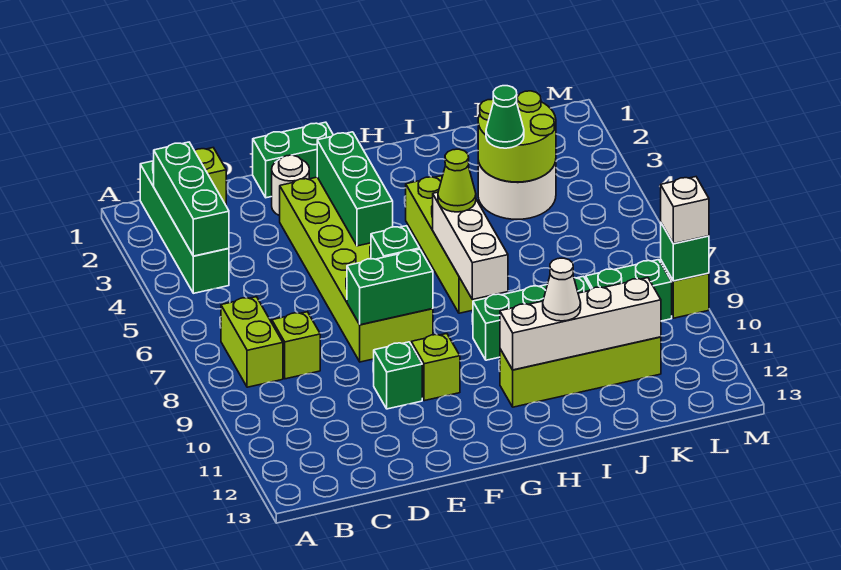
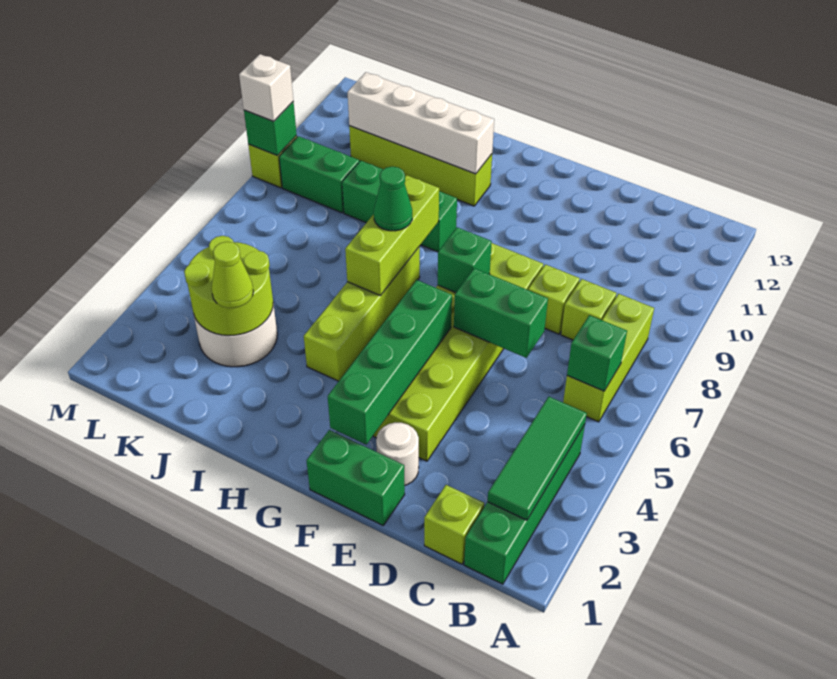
green brick B2:B4 level 2 -> green tile B2:B4 level 2
lime brick B7:B8 level 1 -> lime brick B6:B8 level 1
green brick E8:F8 level 2 -> green brick D6:E6 level 2
green brick E10 level 1 -> green brick B6 level 2
green brick F3:F5 level 2 -> green brick F2:F5 level 2
lime brick F10 level 1 -> lime brick D8 level 1
white brick H6:H8 level 2 -> lime brick H6:H8 level 2
lime cone H6 level 3 -> lime cone J3 level 3
white cone I11 level 3 -> none
green cone J4 level 3 -> green cone H7 level 3

